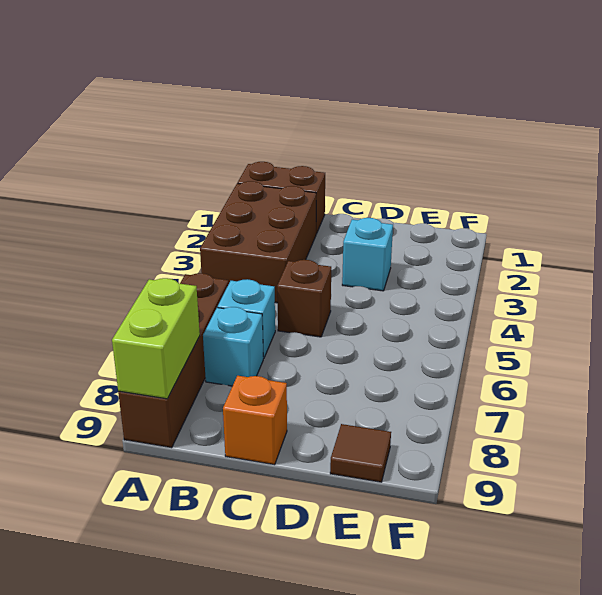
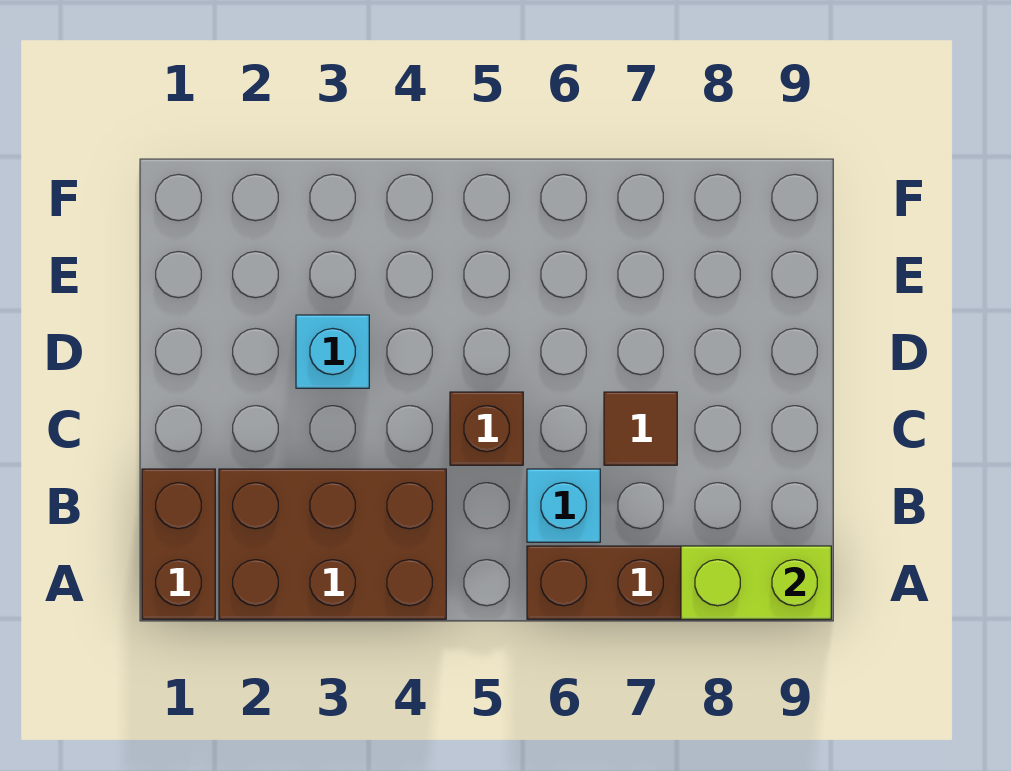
cyan brick B7 level 1 -> none
orange brick C9 level 1 -> none
brown tile E9 level 1 -> brown tile C7 level 1

